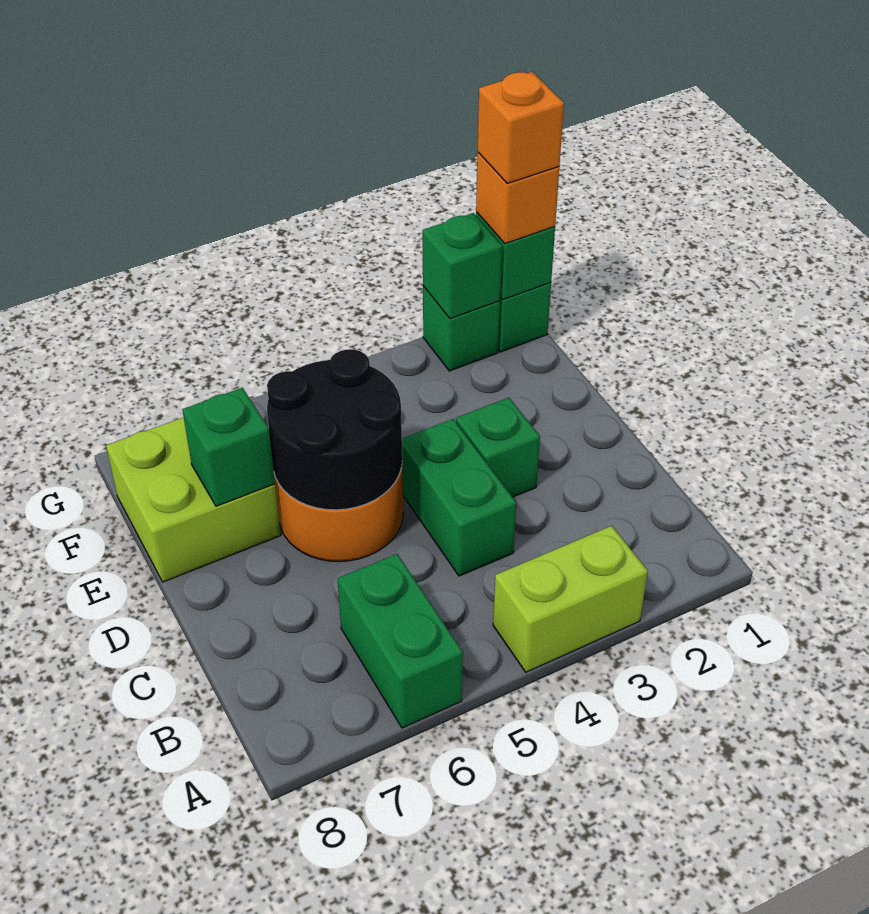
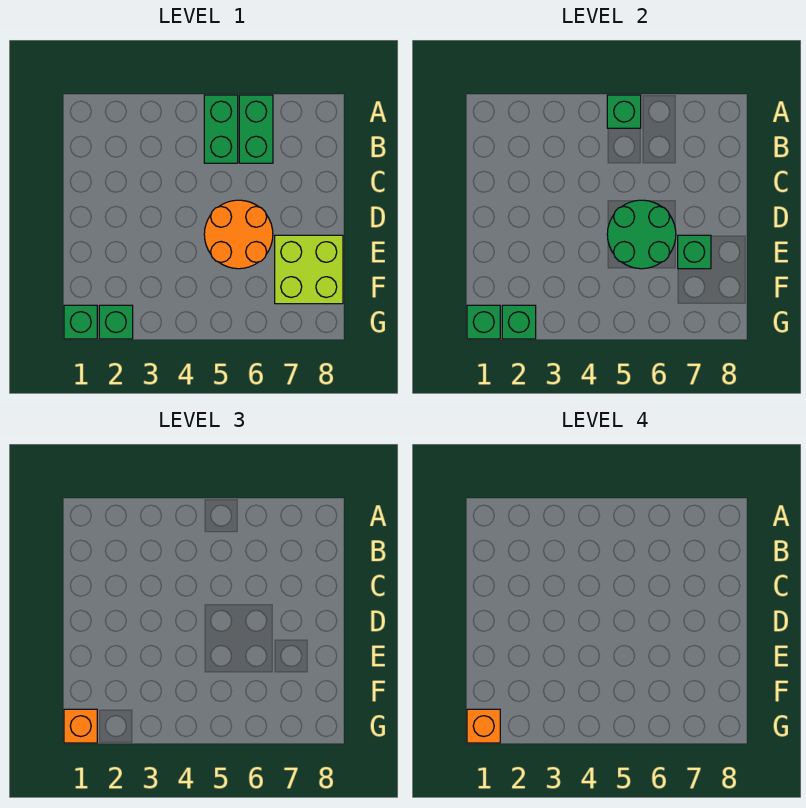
lime brick A3:A4 level 1 -> none
green brick C4:D4 level 1 -> green brick A5:B5 level 1
green brick D3 level 1 -> green brick A5 level 2
black round brick D5:E6 level 2 -> green round brick D5:E6 level 2

